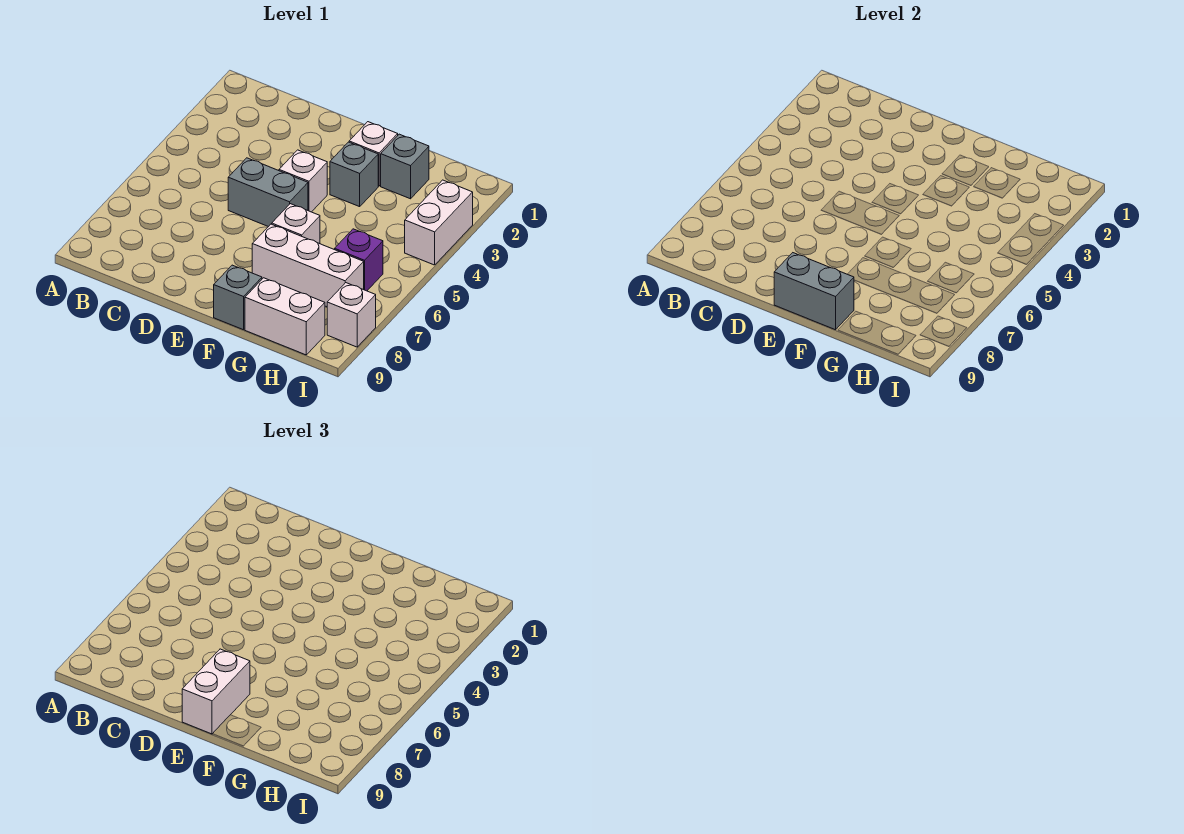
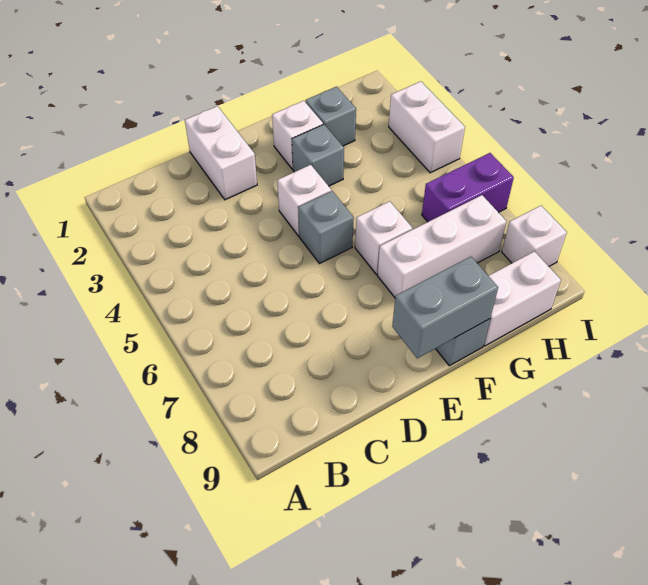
grey brick D5:E5 level 1 -> grey brick E5 level 1
white brick E8:E9 level 3 -> white brick D1:D2 level 1
purple brick H6 level 1 -> purple brick H6:I6 level 1

